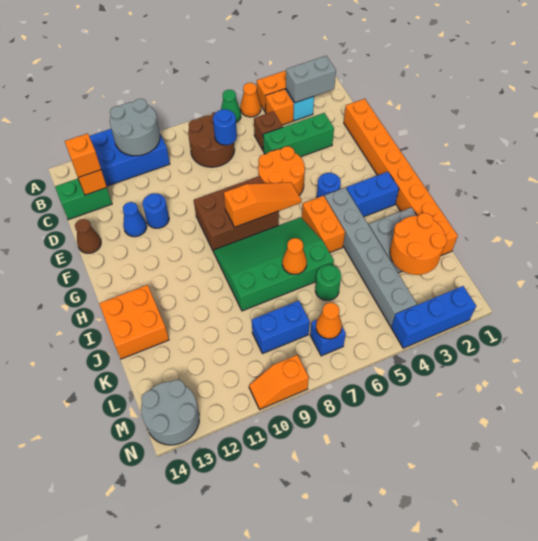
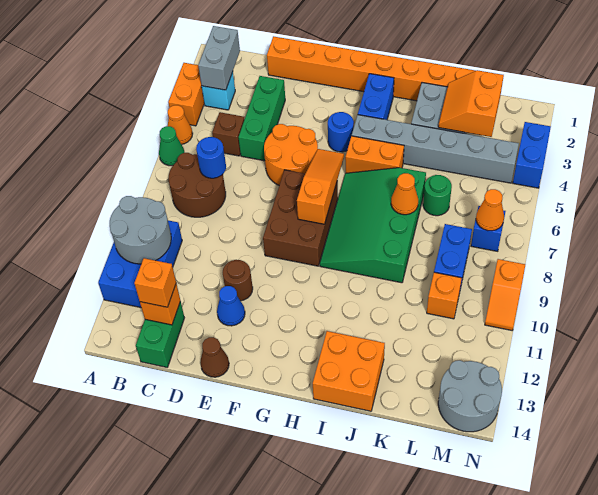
orange brick B4 level 1 -> orange brick L10 level 1
blue round brick E11 level 1 -> brown round brick E11 level 1
orange round brick K2:L3 level 2 -> orange slope K2:L3 level 2 top L
blue brick N2:N4 level 1 -> blue brick N3:N4 level 1

